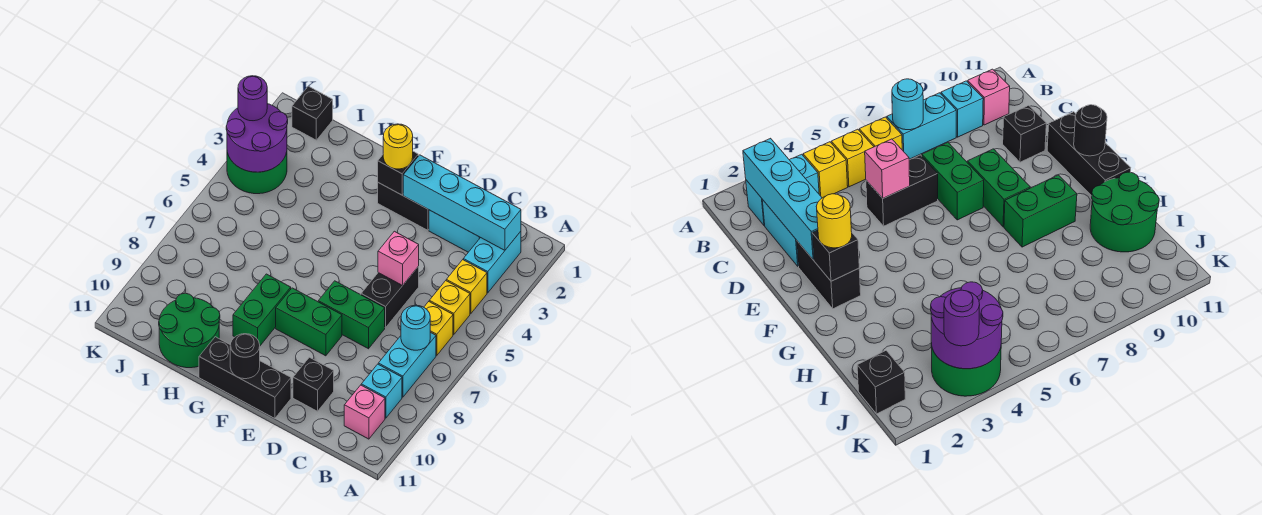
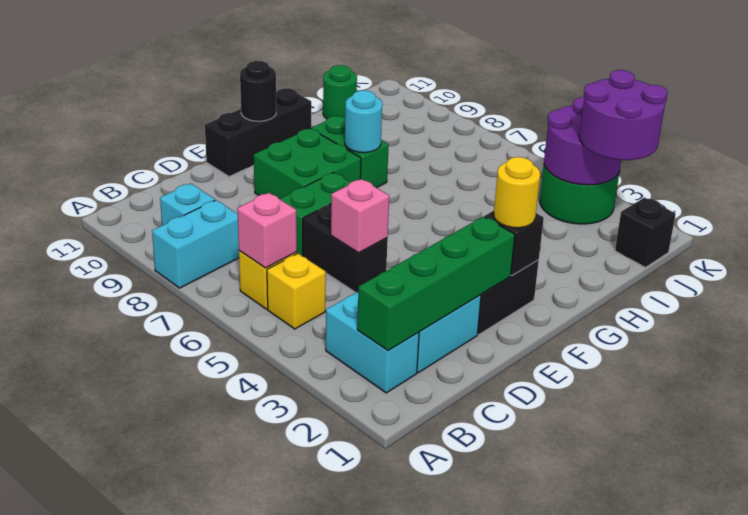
cyan brick B2:E2 level 2 -> green brick B2:E2 level 2
yellow brick B4 level 1 -> none
cyan brick B7:B8 level 1 -> cyan brick A8:B8 level 1
cyan round brick B7 level 2 -> cyan round brick G8 level 2
pink brick B10 level 1 -> pink brick B6 level 2
black brick D10 level 1 -> none
green brick E8:F8 level 1 -> green brick E8:F9 level 1
green round brick H10:I11 level 1 -> green round brick I11 level 1
purple round brick K3 level 3 -> purple round brick J2:K3 level 3

